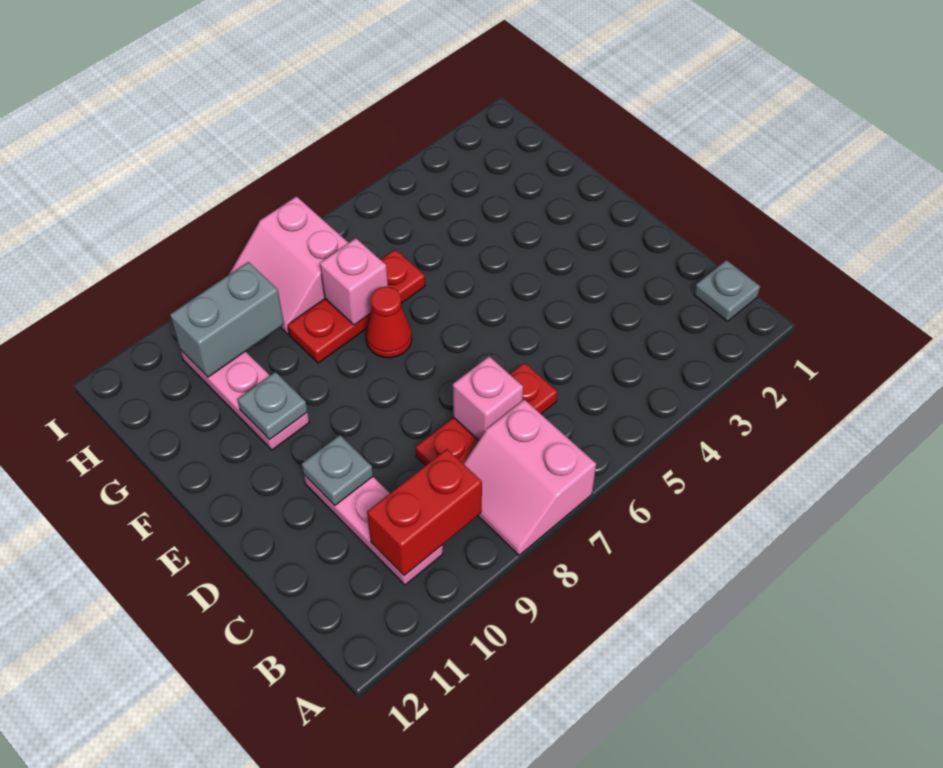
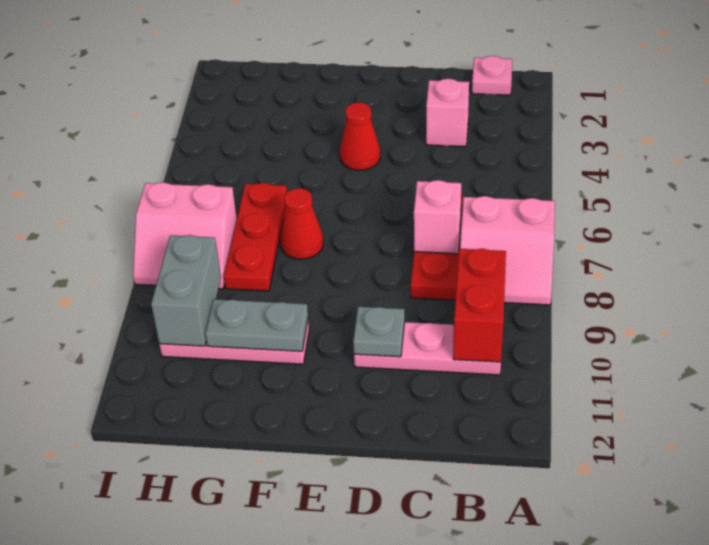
grey plate B1 level 1 -> pink plate B1 level 1
none -> red cone E4 level 1
grey plate F10 level 2 -> grey plate F10:G10 level 2
pink brick G7 level 2 -> pink brick C3 level 1

